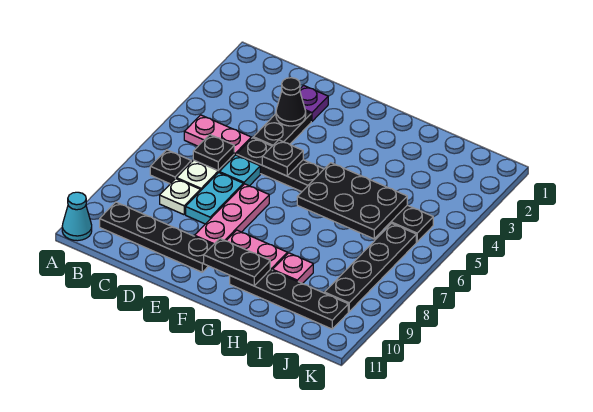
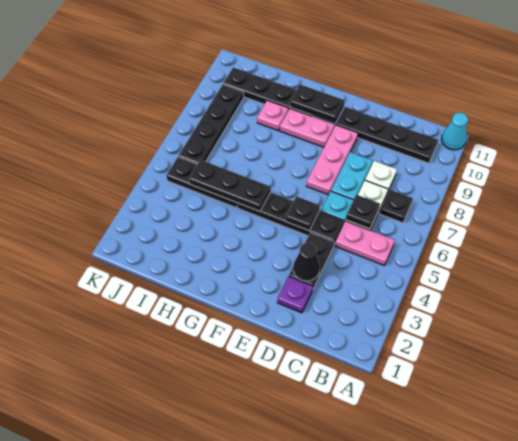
black plate G5:I6 level 2 -> black plate G5:I5 level 2

